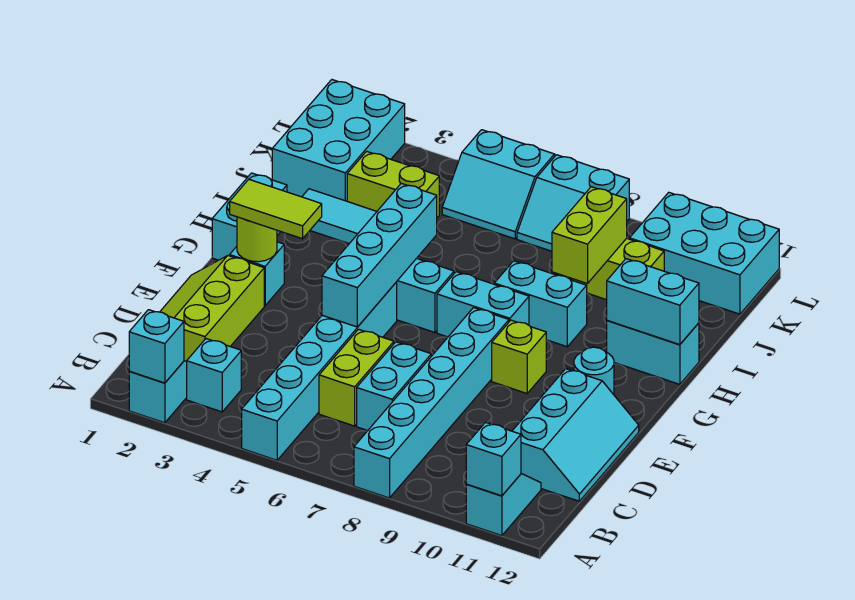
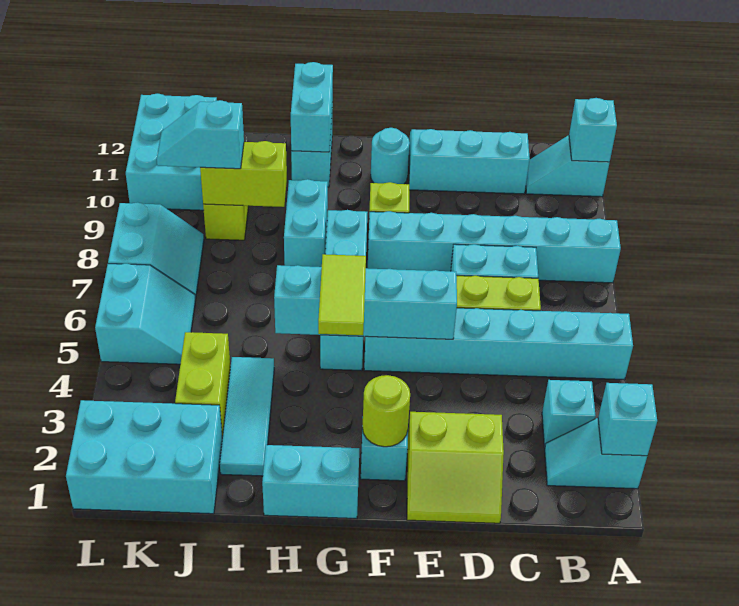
lime slope C1:E2 level 1 top 2 -> lime slope D1:E2 level 1 top 2
lime tile F2:F3 level 3 -> lime tile G4:G5 level 3
none -> cyan slope J9:K9 level 3 top J

